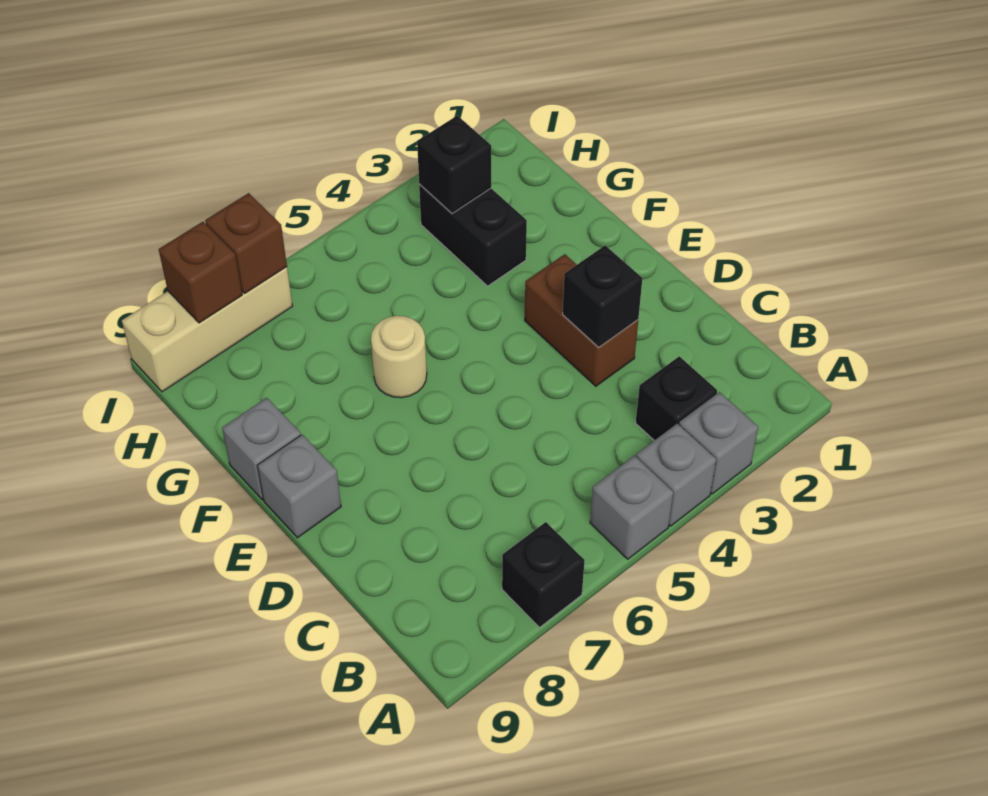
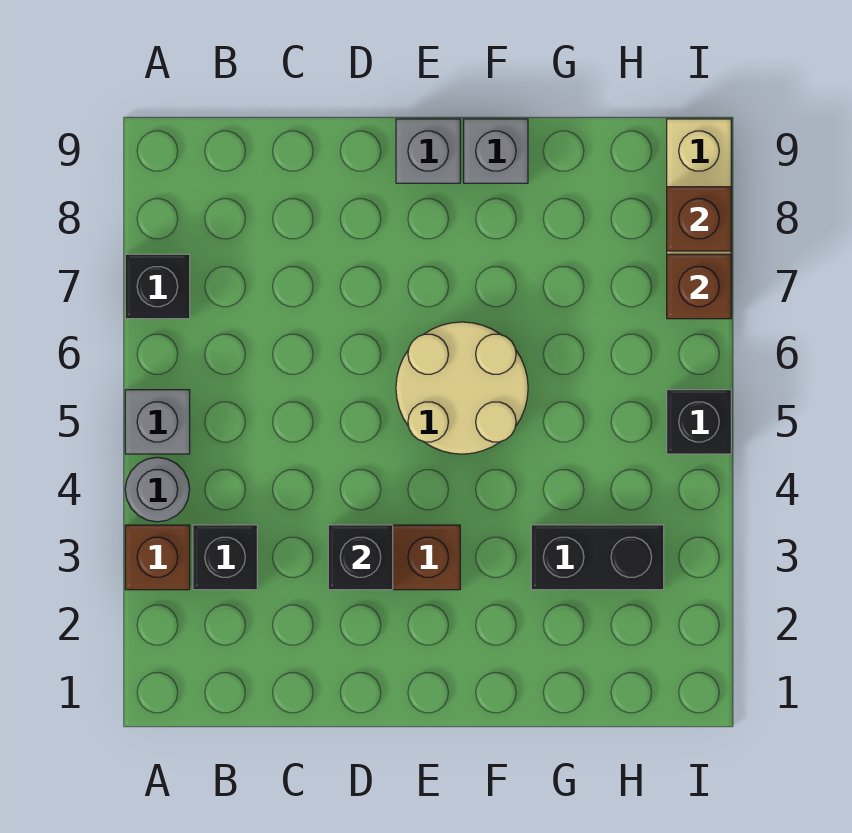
grey brick A3 level 1 -> brown brick A3 level 1
grey brick A4 level 1 -> grey round brick A4 level 1
tan round brick F6 level 1 -> tan round brick E5:F6 level 1
black brick H3 level 2 -> black brick I5 level 1

